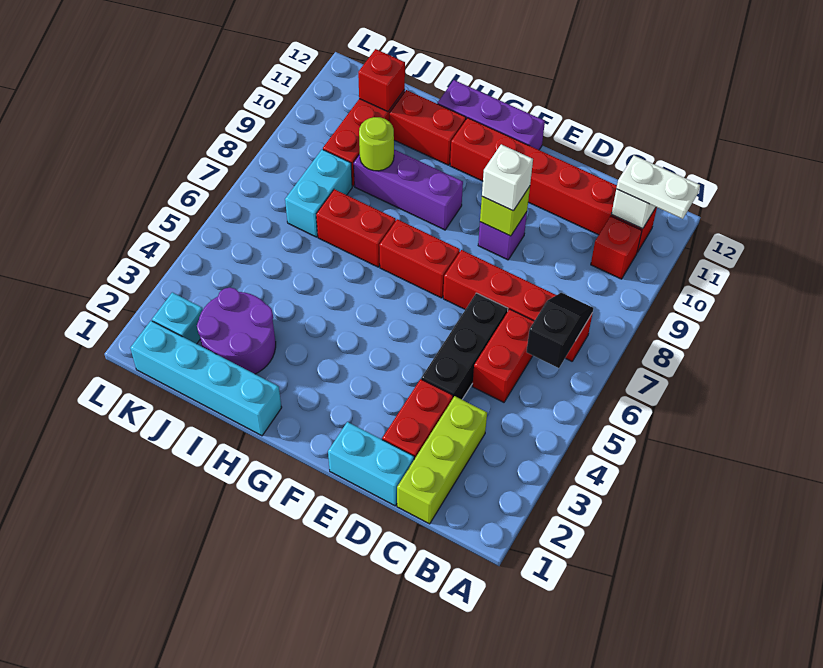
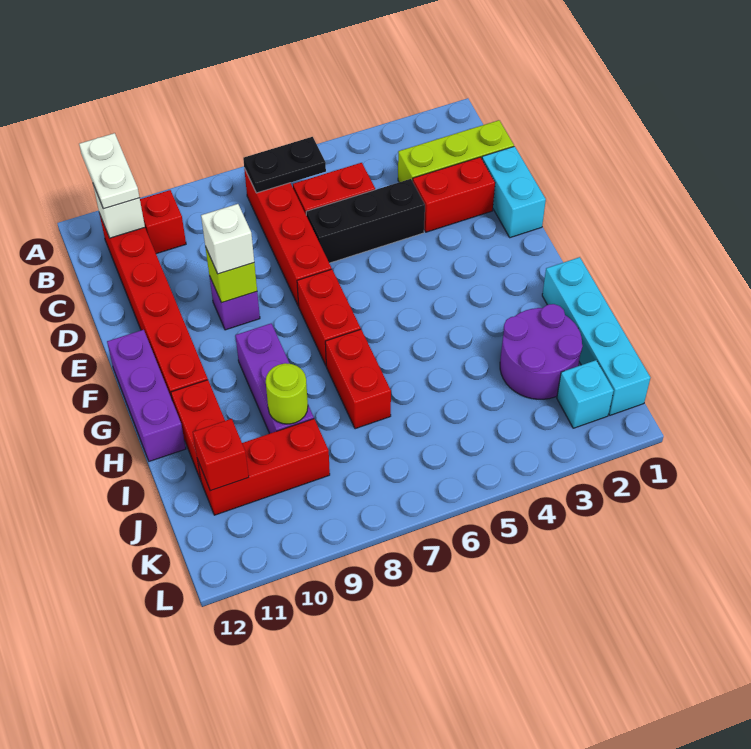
black slope B6:B7 level 2 top 6 -> black plate B6:B7 level 2
cyan brick J7:J8 level 1 -> none

